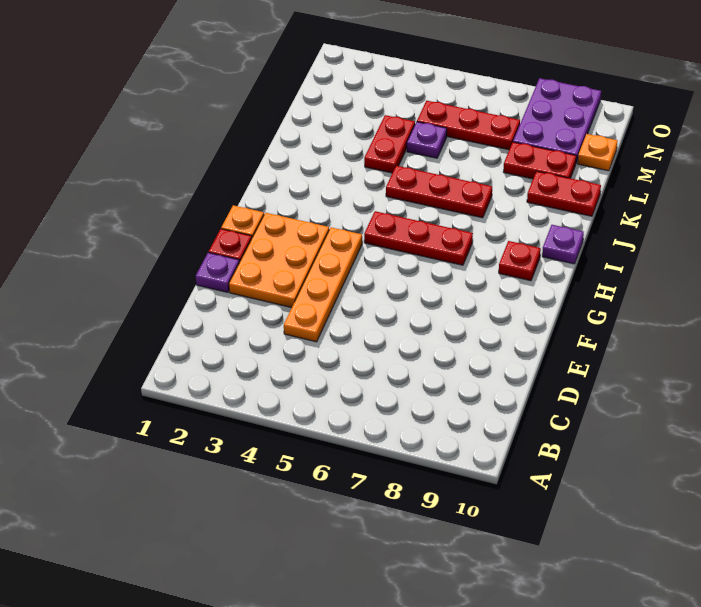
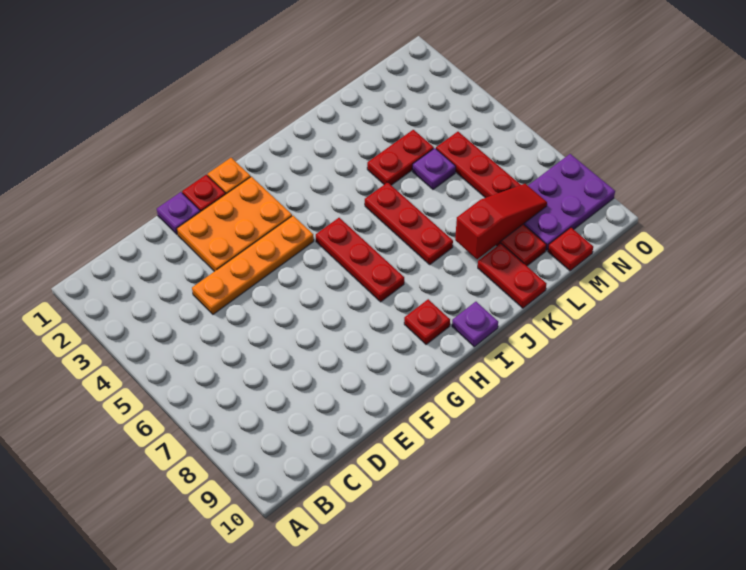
none -> red slope K8:M8 level 2 top K
orange plate M10 level 1 -> red plate M10 level 1

